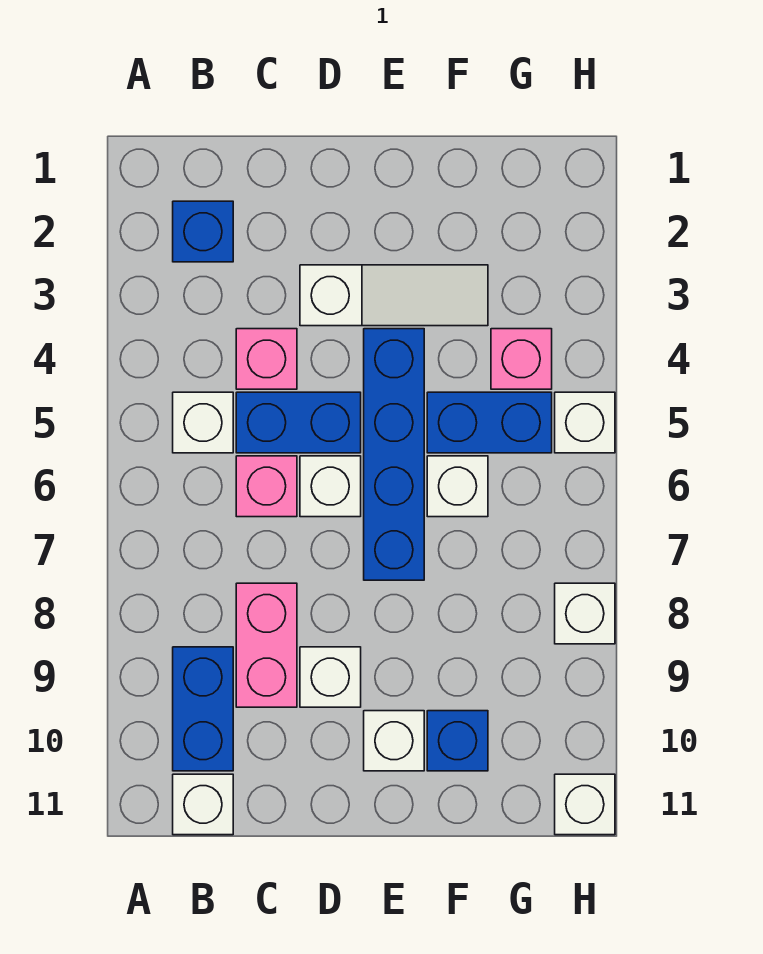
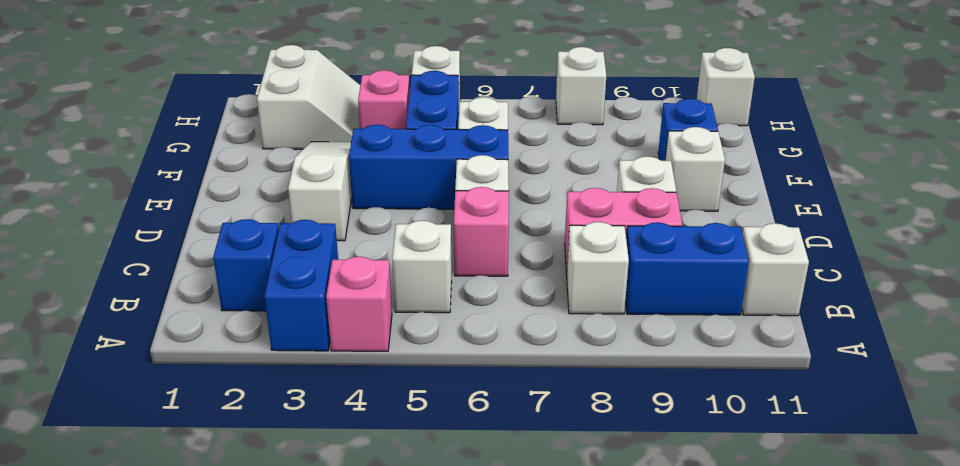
none -> white brick B8 level 1
pink brick C4 level 1 -> pink brick A4 level 1
blue brick C5:D5 level 1 -> blue brick A3:B3 level 1
blue brick E4:E7 level 1 -> blue brick E4:E6 level 1
none -> white slope G2:H3 level 1 top 2

